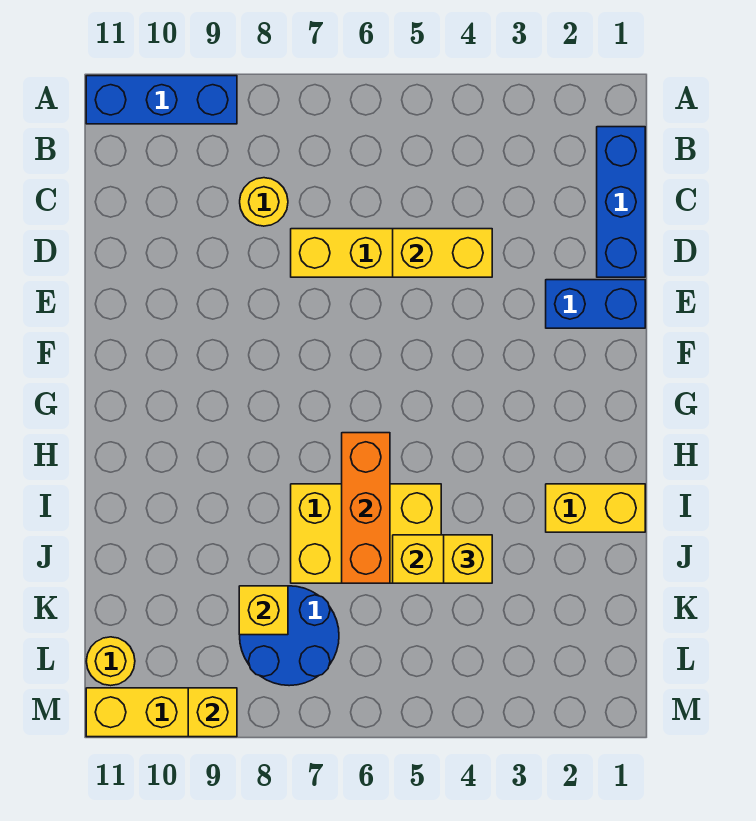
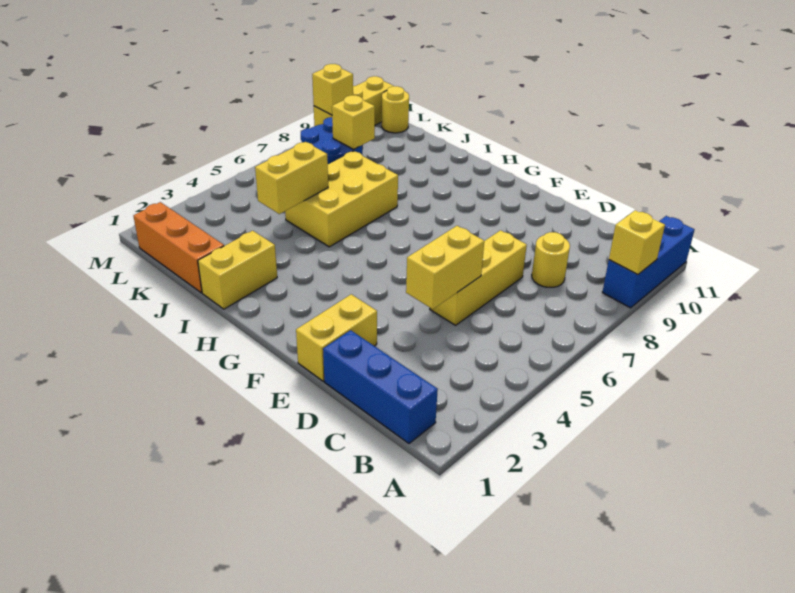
blue brick E1:E2 level 1 -> yellow brick E1:E2 level 1
orange brick H6:J6 level 2 -> orange brick J1:L1 level 1
yellow brick J4 level 3 -> yellow brick A9 level 2

